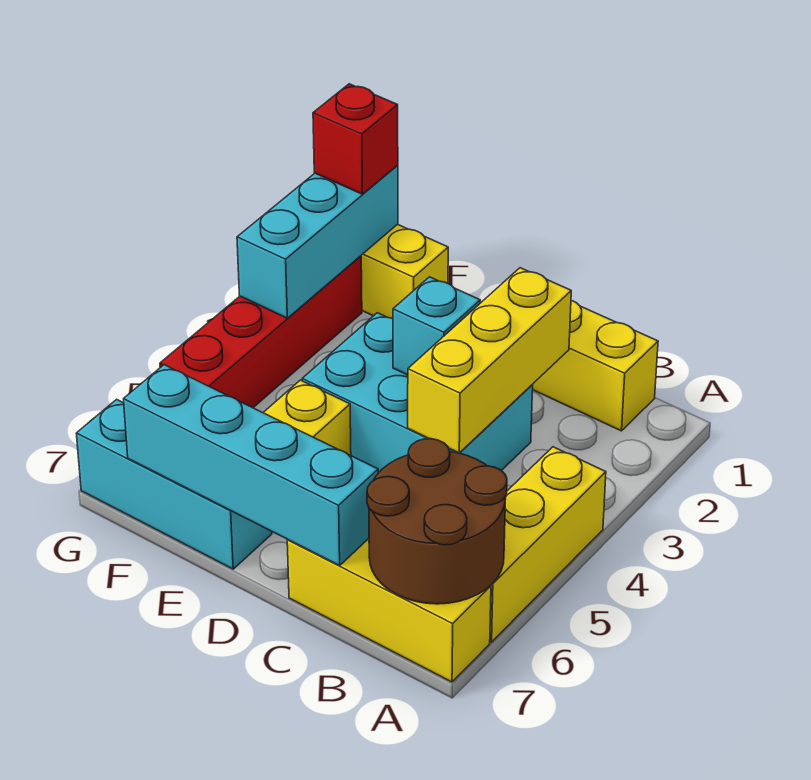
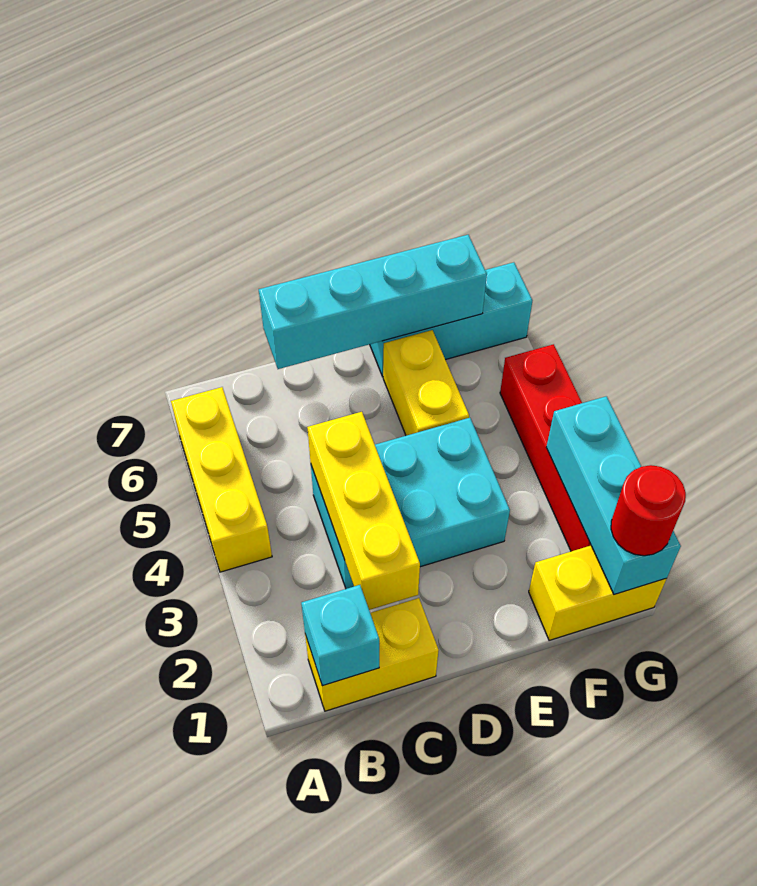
brown round brick A6:B7 level 2 -> none
yellow brick A7:C7 level 1 -> none
cyan brick D3 level 2 -> cyan brick B1 level 2
red brick G1 level 3 -> red round brick G1 level 3

